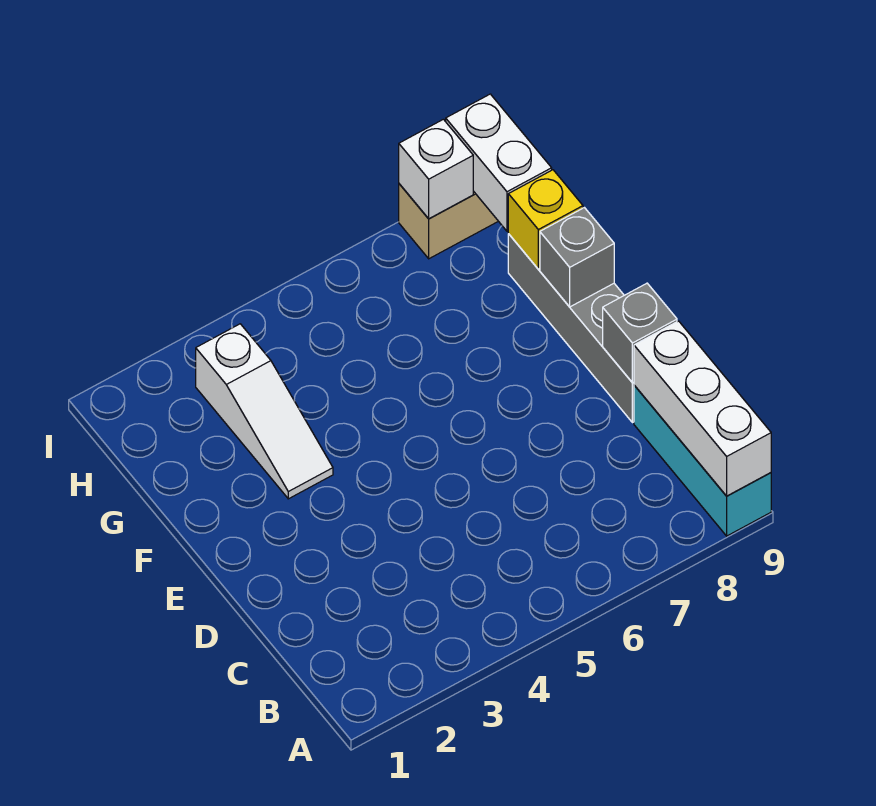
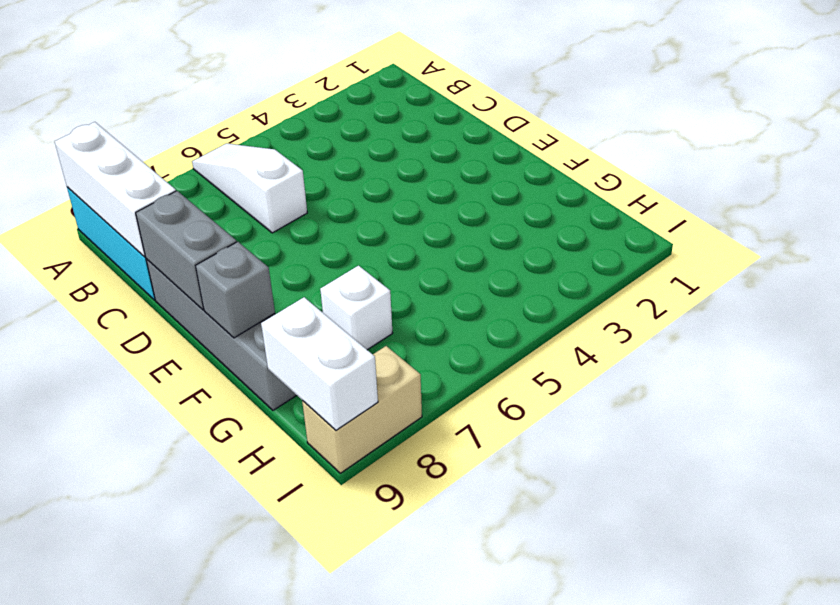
grey brick D9 level 2 -> grey brick D9:E9 level 2
white slope F3:H3 level 1 top H -> white slope A6:C6 level 1 top C
yellow brick G9 level 2 -> none
white brick I8 level 2 -> white brick G7 level 1

